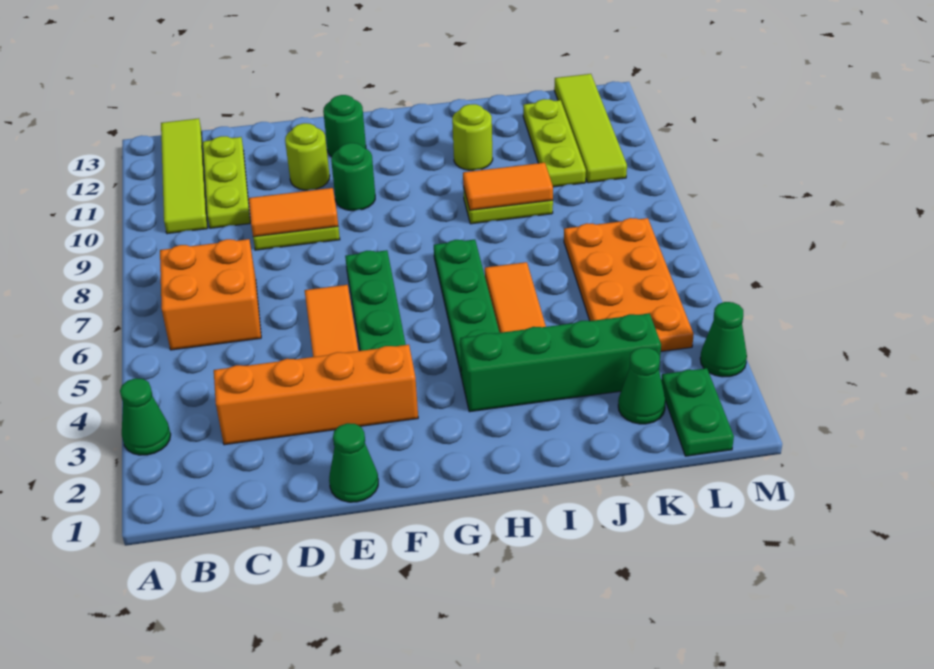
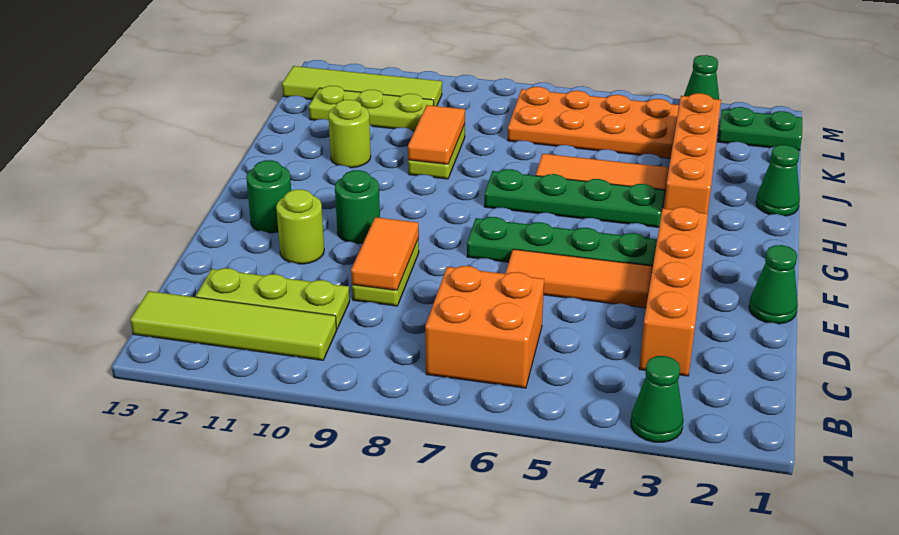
green brick H3:K3 level 1 -> orange brick H3:K3 level 1
green cone K2 level 1 -> green cone I1 level 1

